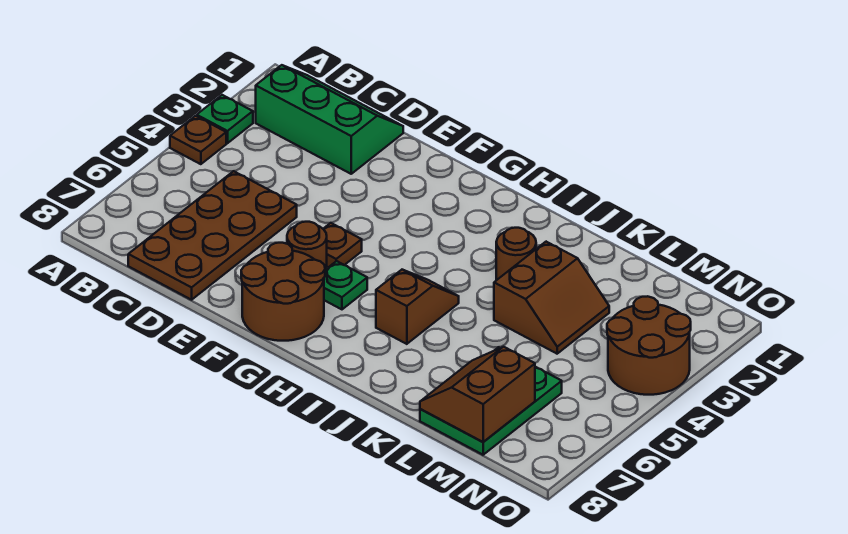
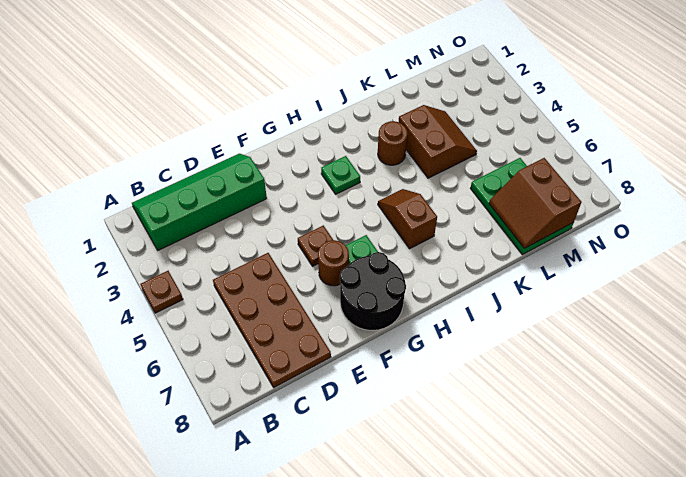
green plate A3 level 1 -> green plate H3 level 1
green slope B1:D2 level 1 top 2 -> green slope B1:E2 level 1 top 2
brown round brick F7:G8 level 1 -> black round brick F7:G8 level 1
brown round brick N3:O4 level 1 -> none

